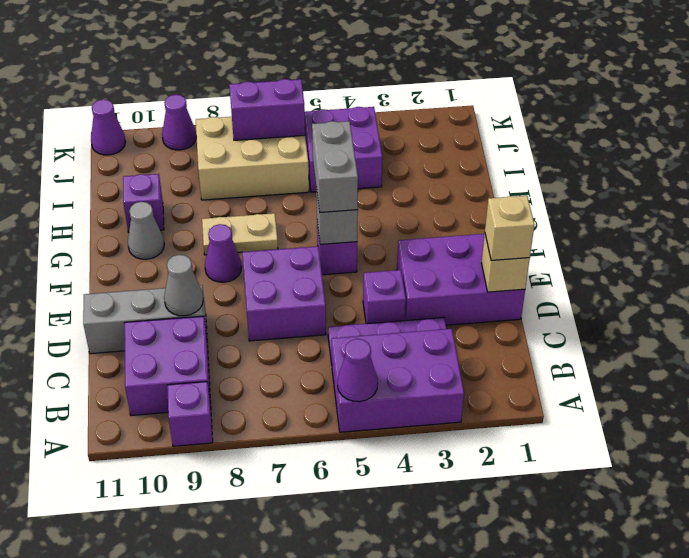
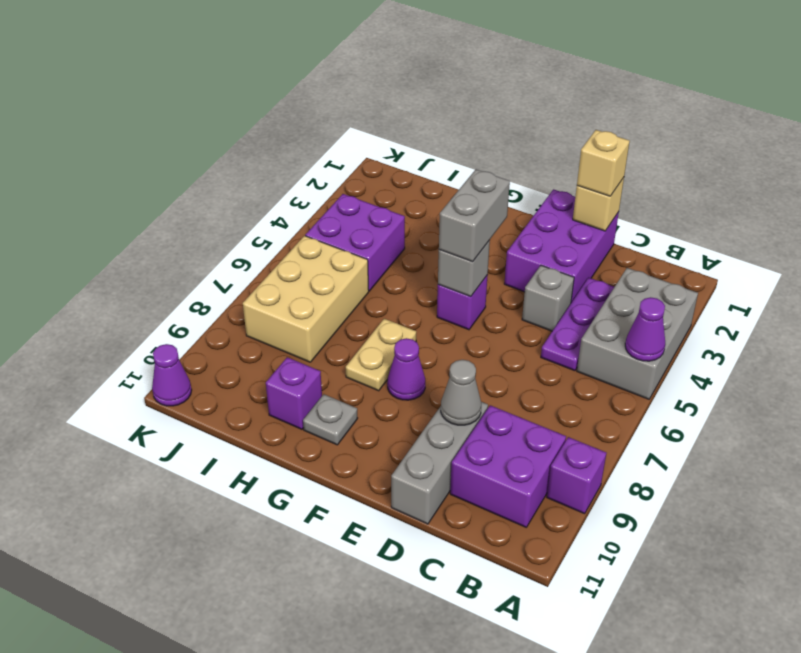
purple brick A3:B5 level 1 -> grey brick A3:B5 level 1
purple brick D4 level 1 -> grey brick D4 level 1
purple brick D6:E7 level 1 -> none
grey brick F5:G5 level 3 -> grey brick F4:F5 level 3
grey cone G10 level 1 -> grey plate G10 level 1
purple brick J6:J7 level 2 -> none
purple cone K9 level 1 -> none

